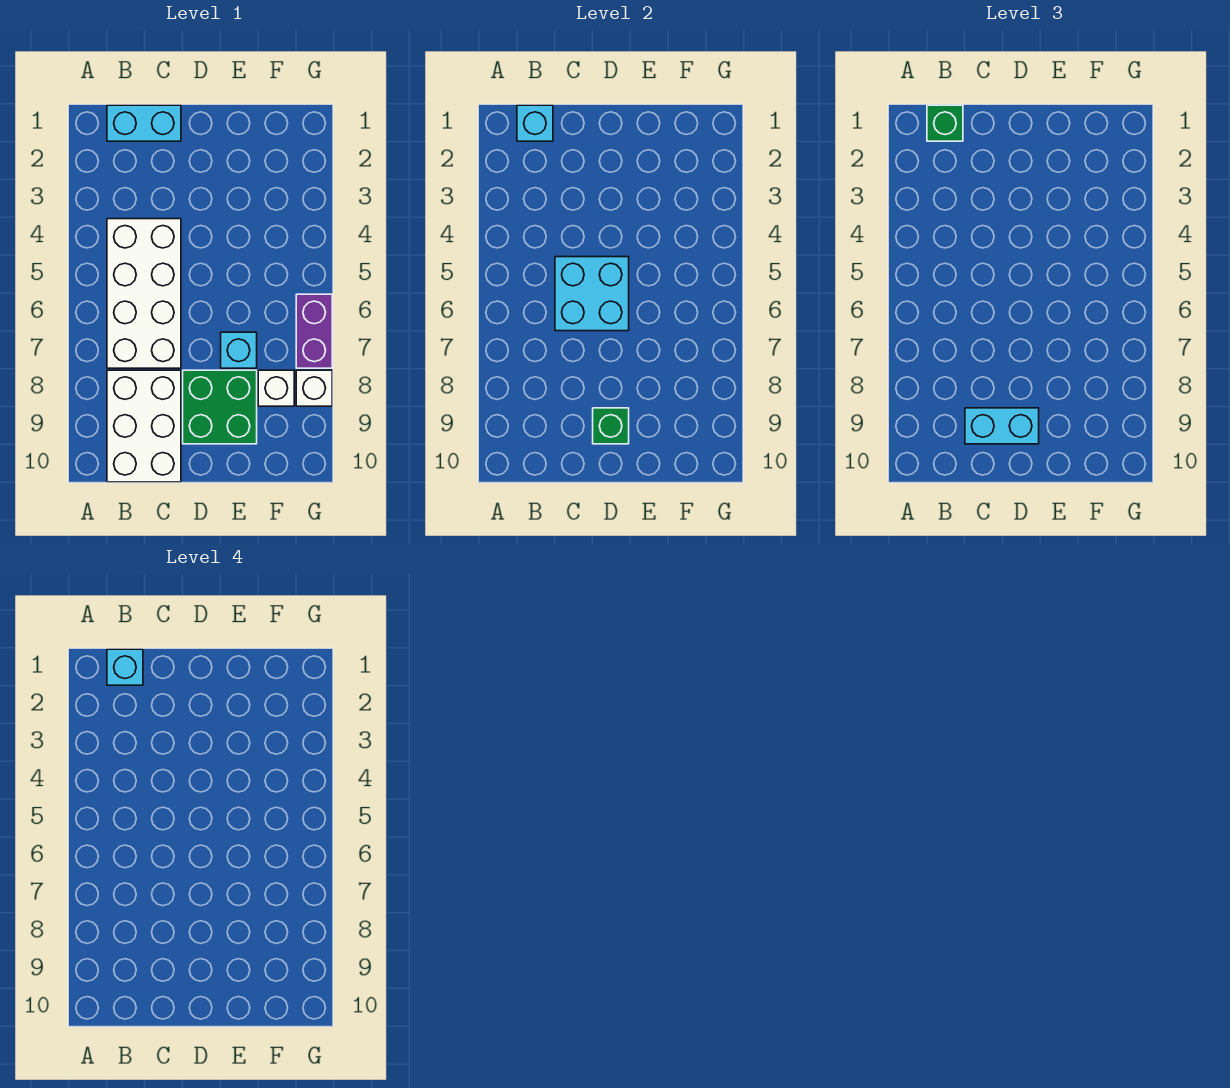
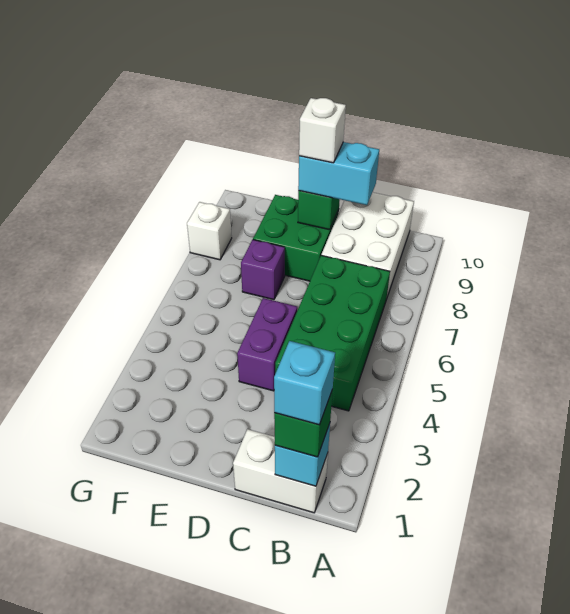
cyan brick B1:C1 level 1 -> white brick B1:C1 level 1
white brick B4:C7 level 1 -> green brick B4:C7 level 1
cyan brick C5:D6 level 2 -> none
cyan brick E7 level 1 -> purple brick E7 level 1
white brick F8 level 1 -> white brick D9 level 4
purple brick G6:G7 level 1 -> purple brick D4:D5 level 1

